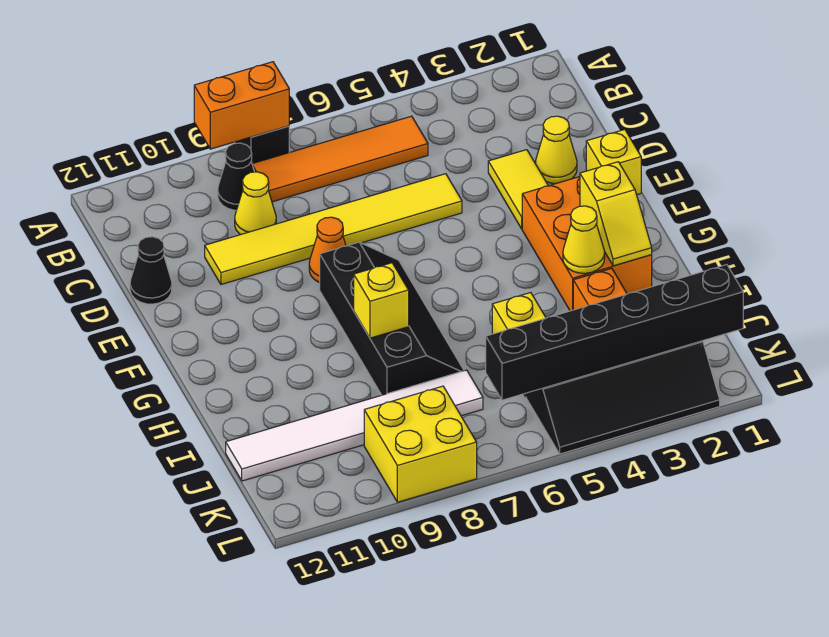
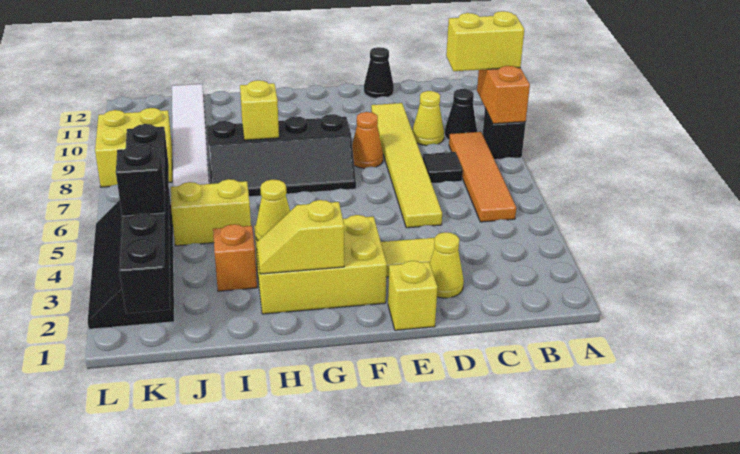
none -> yellow brick A9:B9 level 3
none -> black tile C7 level 1
orange brick F2:H3 level 1 -> yellow brick F2:H3 level 1
none -> black brick K3 level 3

